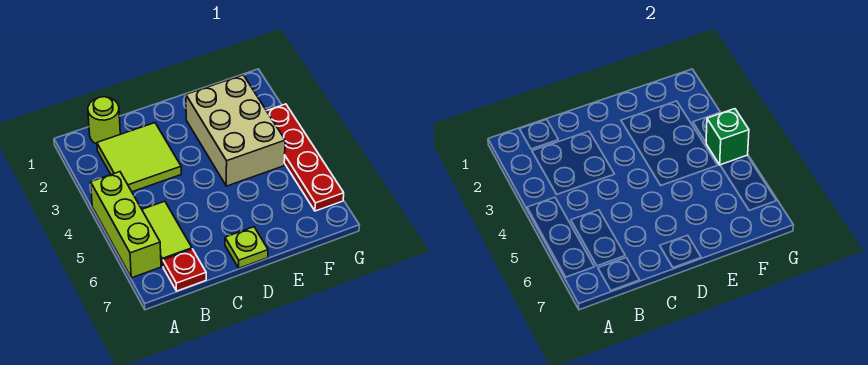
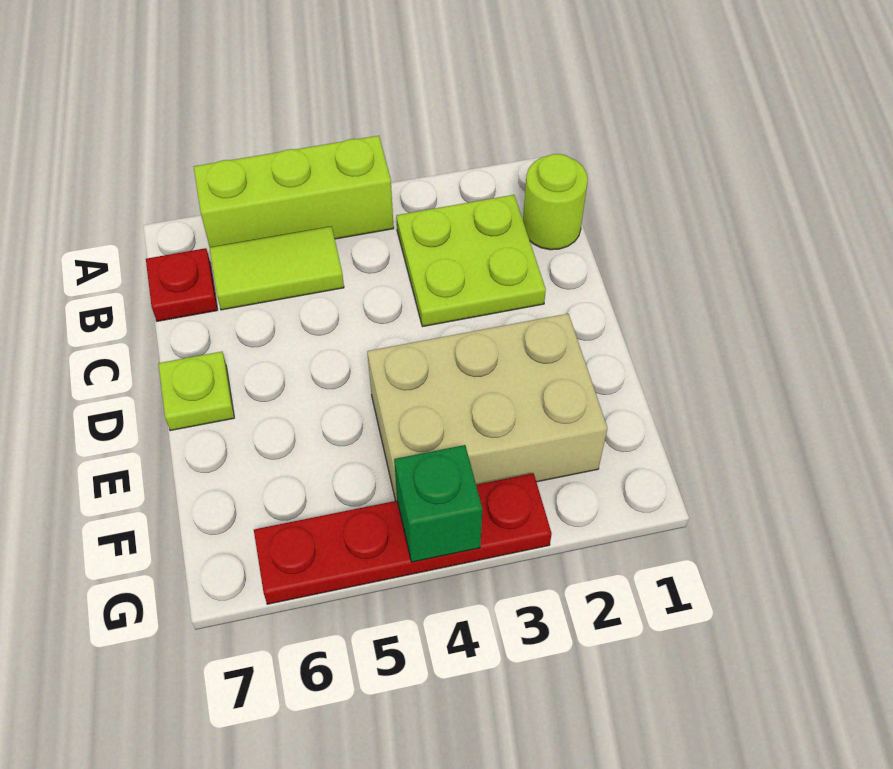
lime tile B2:C3 level 1 -> lime plate B2:C3 level 1

